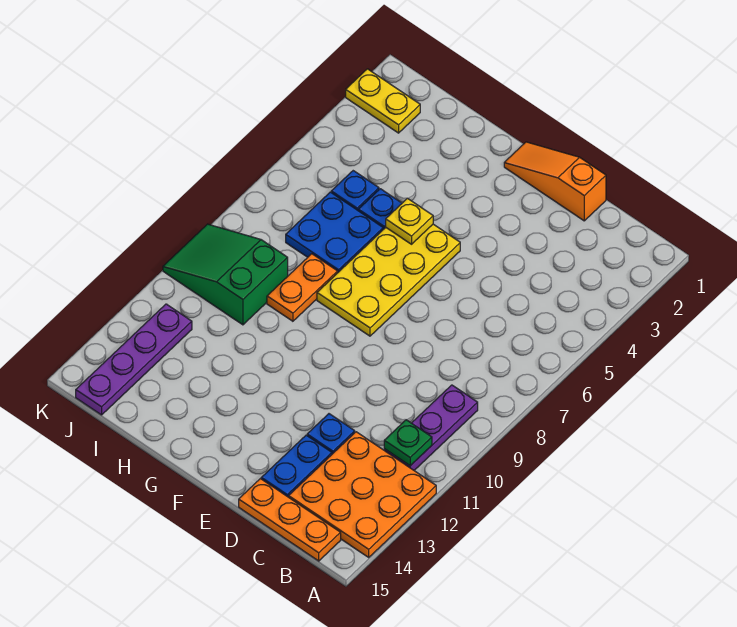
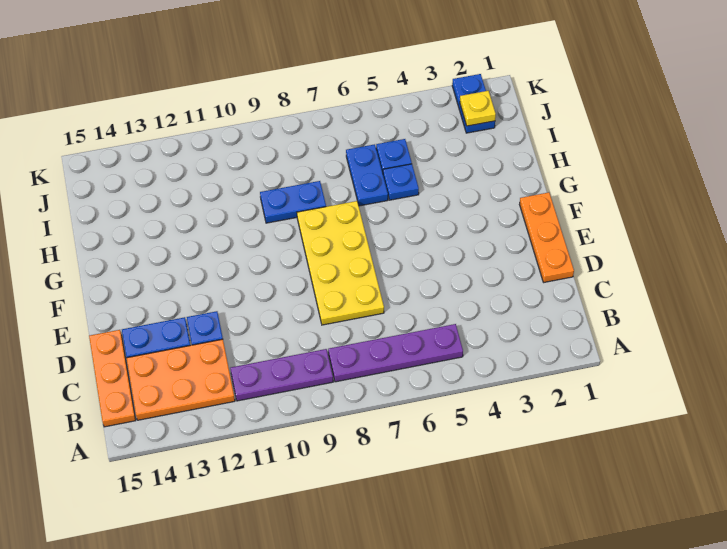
orange plate A12:C14 level 1 -> orange plate B12:C14 level 1
green plate B11 level 2 -> none
orange slope D1:F1 level 1 top D -> orange plate D1:F1 level 1
yellow plate F5:G8 level 1 -> yellow plate D7:G8 level 1
yellow plate G5 level 2 -> yellow plate J2 level 2
blue plate H6:I7 level 1 -> blue plate H6:I6 level 1
orange plate H8:H9 level 1 -> blue plate H8:H9 level 1
green slope I9:K10 level 1 top I -> none
yellow plate J2:K2 level 1 -> blue plate J2:K2 level 1
purple plate J12:J15 level 1 -> purple plate B5:B8 level 1

